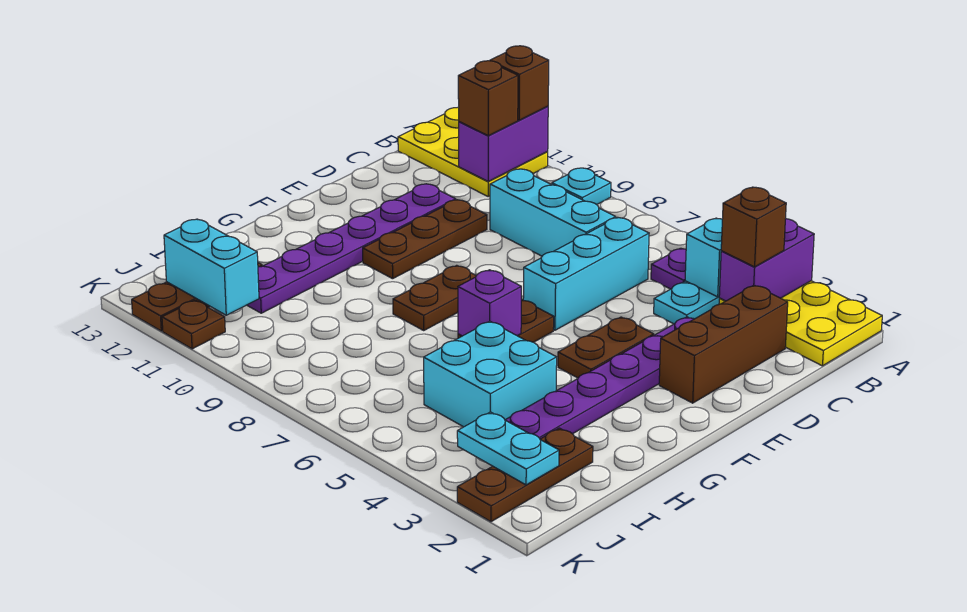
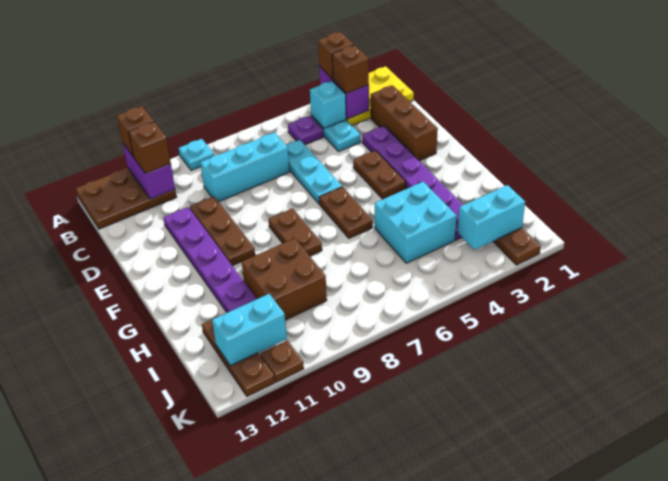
none -> brown brick A3 level 3
yellow plate A11:B13 level 1 -> brown plate A11:B13 level 1
cyan brick C6:E6 level 1 -> cyan plate C6:E6 level 1
purple brick G6 level 2 -> none
none -> brown brick H9:I10 level 1
cyan plate J2:J3 level 2 -> cyan brick J2:J3 level 2

